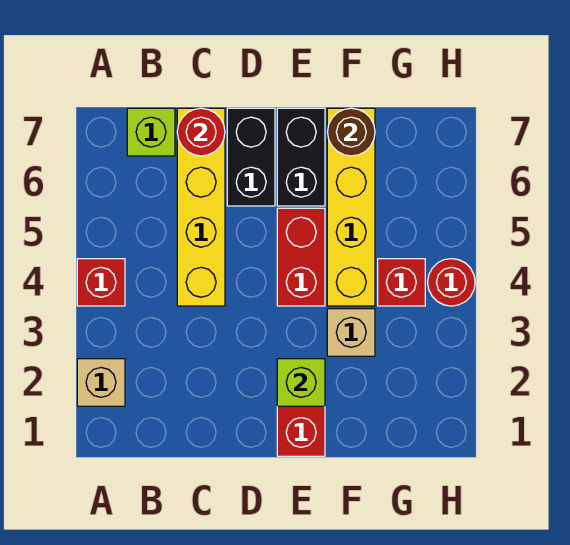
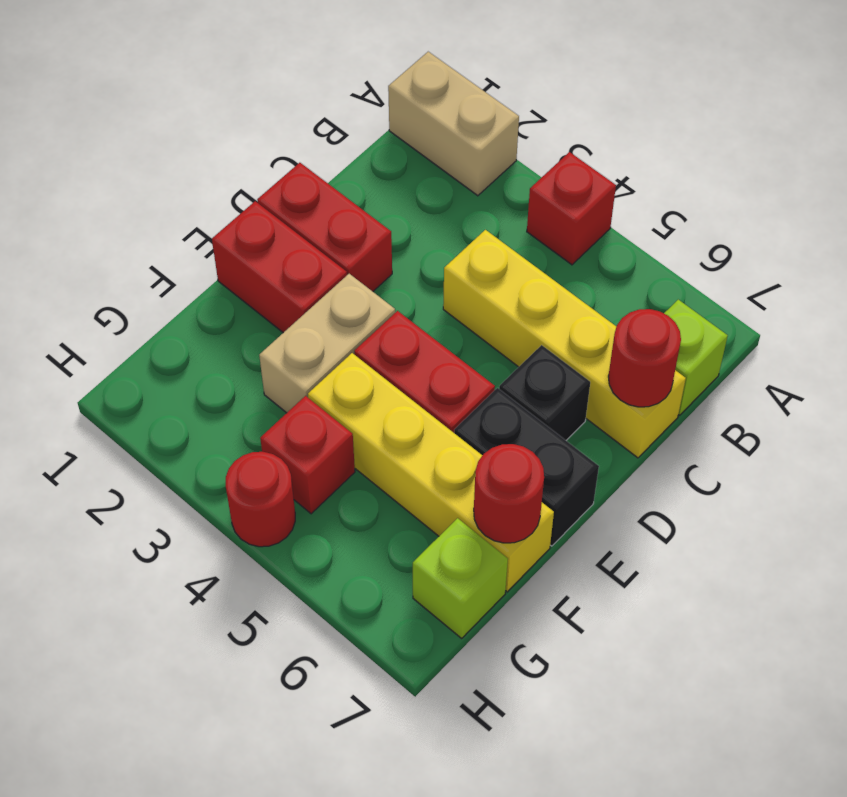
tan brick A2 level 1 -> tan brick A1:A2 level 1
none -> red brick D1:D2 level 1
black brick D6:D7 level 1 -> black brick D6 level 1
lime brick E2 level 2 -> lime brick G7 level 1
tan brick F3 level 1 -> tan brick E3:F3 level 1
brown round brick F7 level 2 -> red round brick F7 level 2

